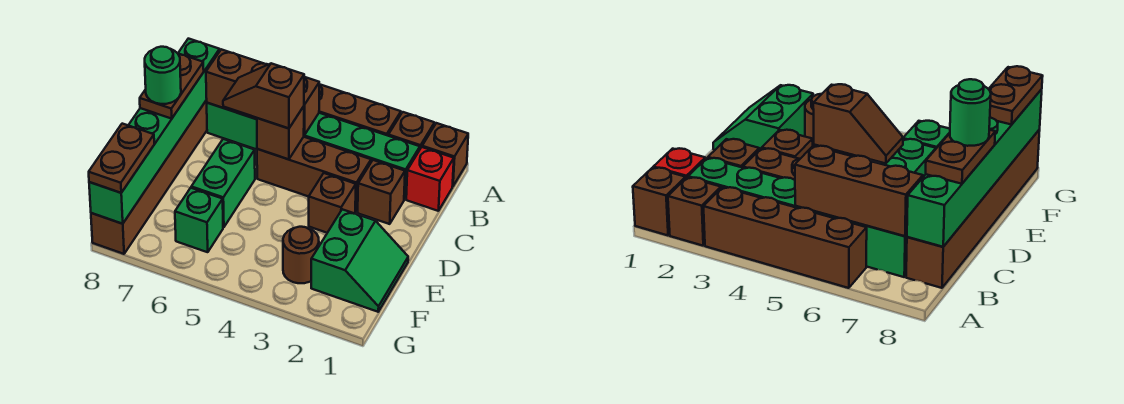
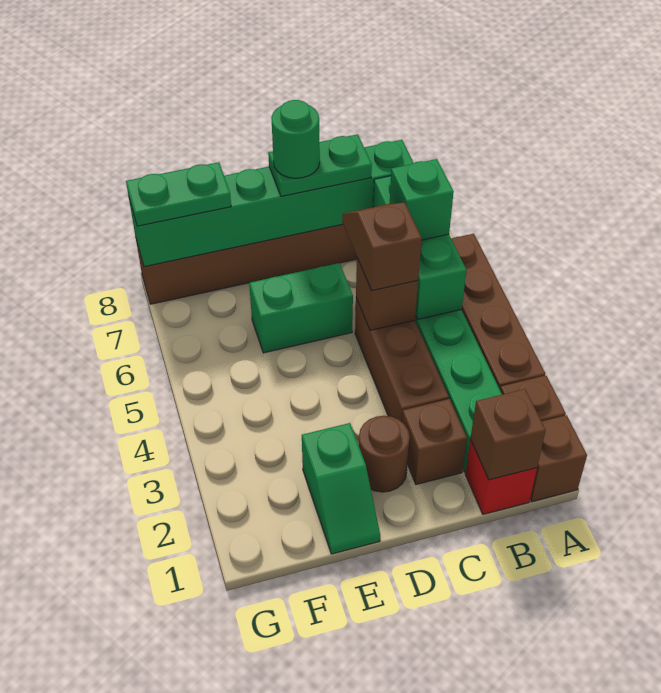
brown brick B5:B7 level 2 -> green brick B5:B7 level 2
brown plate C8:D8 level 3 -> green plate C8:D8 level 3
brown brick D3 level 1 -> brown brick B1 level 2
green slope E1:F2 level 1 top 2 -> green slope E1:E2 level 1 top 2
brown round brick F3 level 1 -> brown round brick D2 level 1
green brick F6 level 1 -> green brick B6 level 3
brown plate F8:G8 level 3 -> green plate F8:G8 level 3

